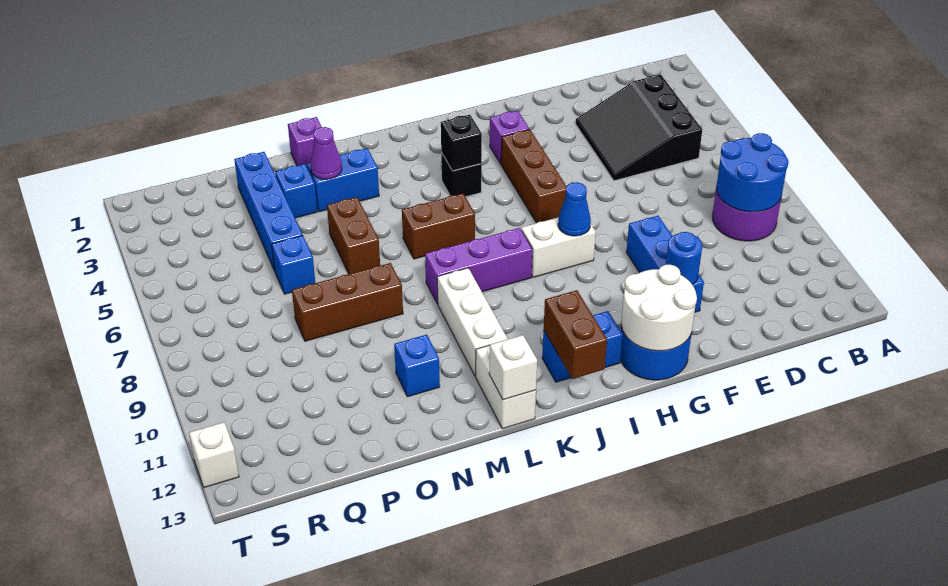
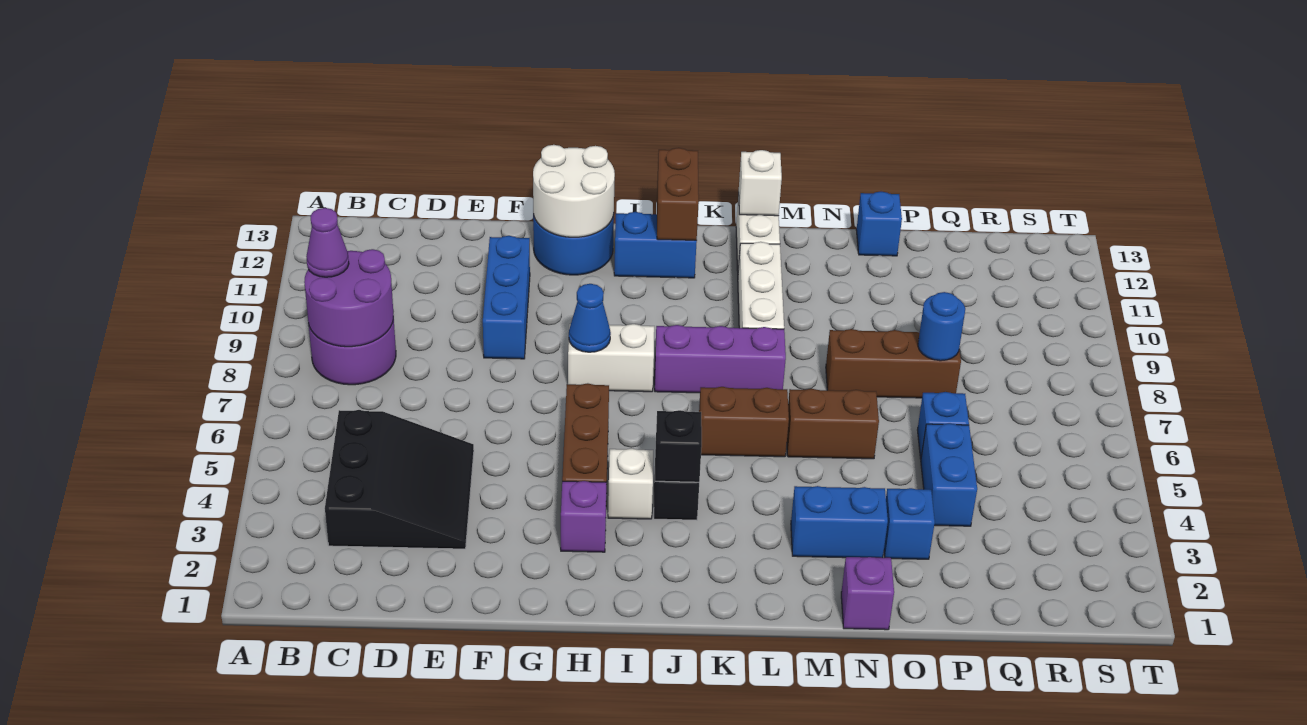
blue round brick B8:C9 level 2 -> purple round brick B8:C9 level 2
blue round brick F11 level 2 -> blue round brick P8 level 2
purple cone N3 level 2 -> purple cone B9 level 3
brown brick N5:N6 level 1 -> brown brick M6:N6 level 1
blue brick N11 level 1 -> blue brick O13 level 1
blue brick P2:P5 level 1 -> blue brick P4:P5 level 1
white brick T12 level 1 -> white brick I4 level 1

